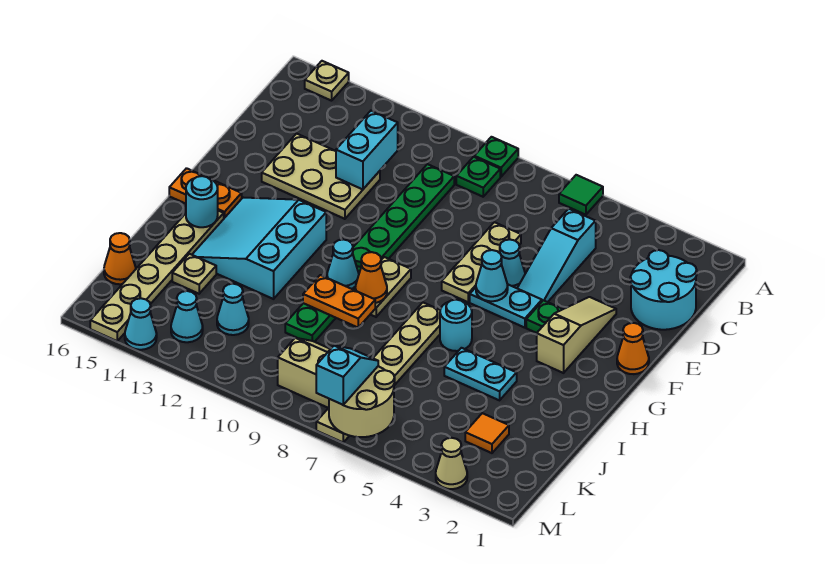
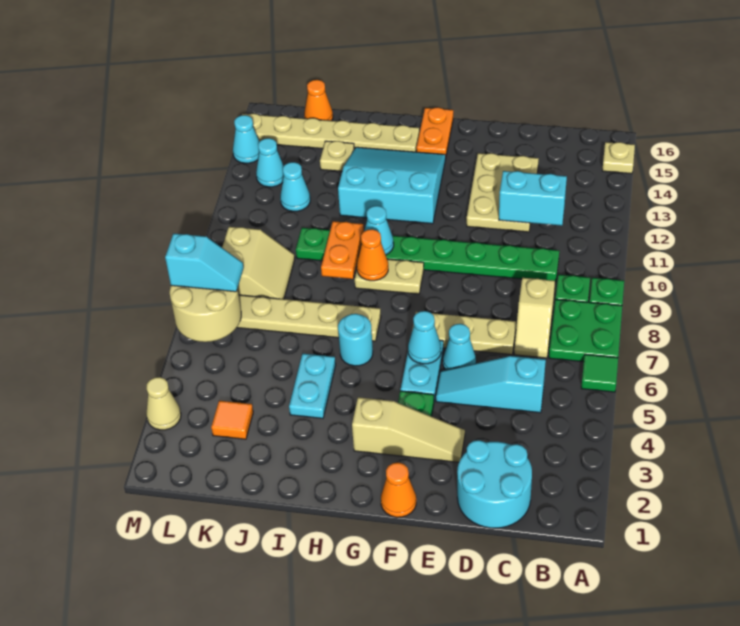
none -> green plate A7:B8 level 1
none -> tan slope C7:C8 level 1 top 8
cyan round brick H15 level 2 -> none

